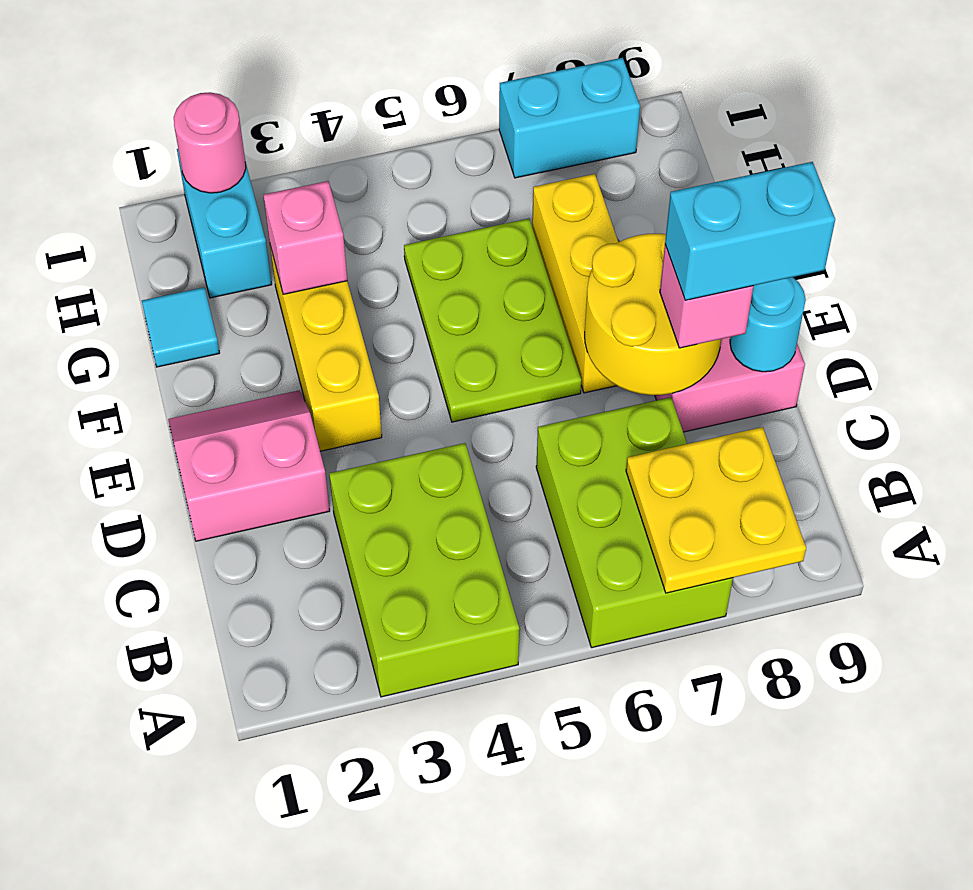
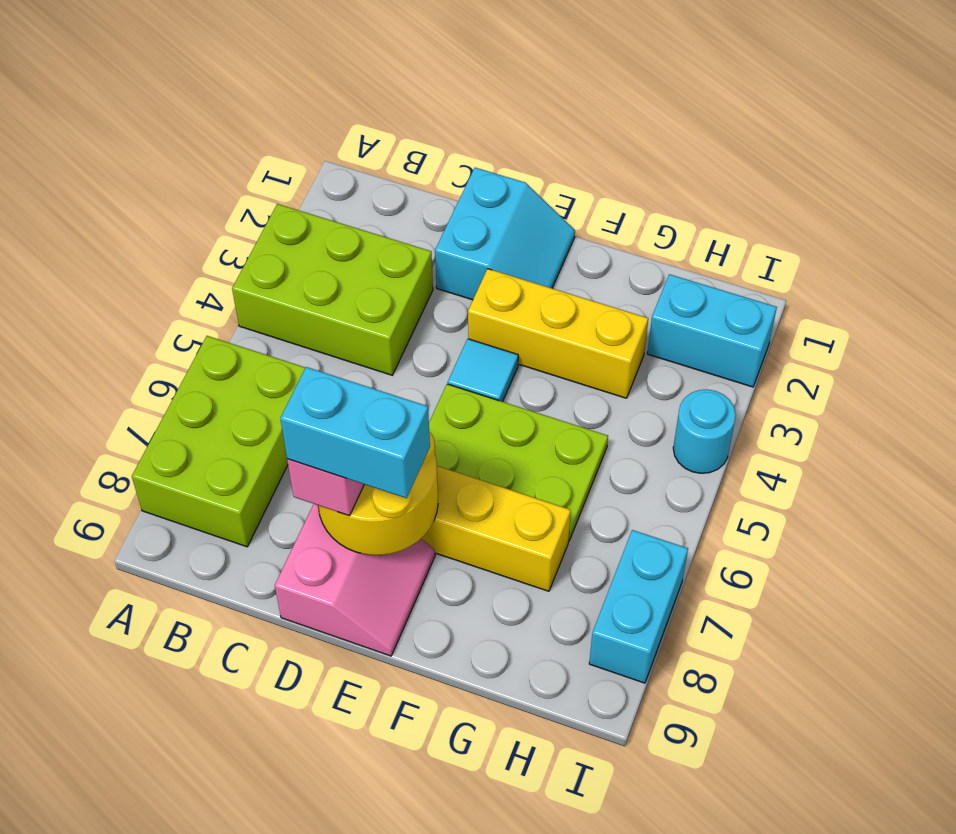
lime brick A6:C7 level 1 -> lime brick A6:B8 level 1
yellow plate A7:B8 level 2 -> none
pink slope D1:E2 level 1 top D -> cyan slope D1:E2 level 1 top D
cyan brick D8:D9 level 4 -> cyan brick D8:E8 level 4
cyan round brick D9 level 2 -> cyan round brick I4 level 1
cyan tile G1 level 1 -> cyan tile E4 level 1
pink brick G3 level 2 -> none
pink round brick I2 level 2 -> none

